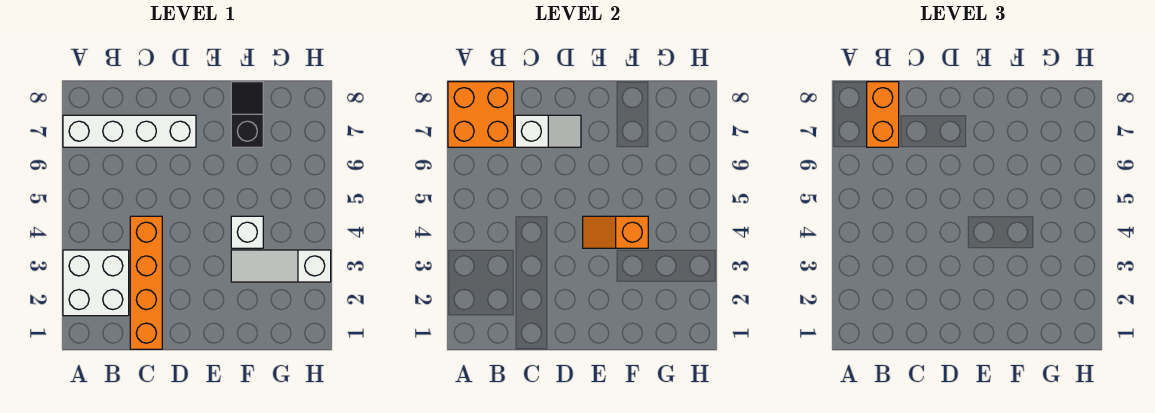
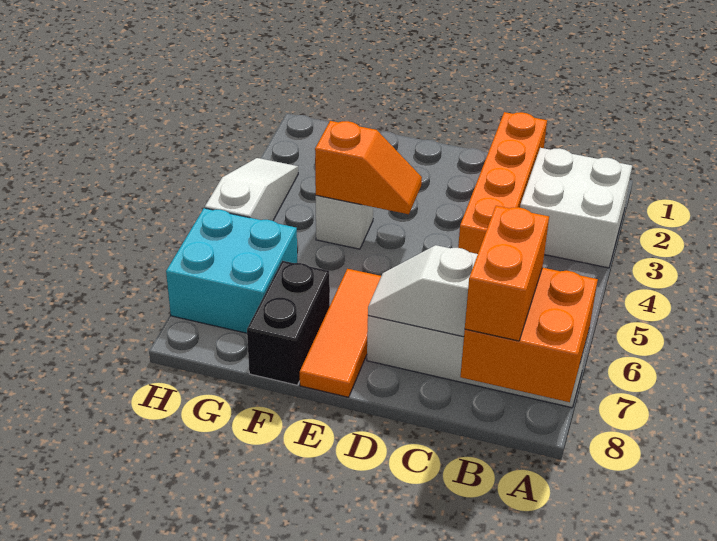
none -> orange tile E6:E8 level 1
white slope F3:H3 level 1 top H -> white slope H3:H5 level 1 top 5
black slope F7:F8 level 1 top 7 -> black brick F7:F8 level 1
none -> cyan brick G6:H7 level 1

